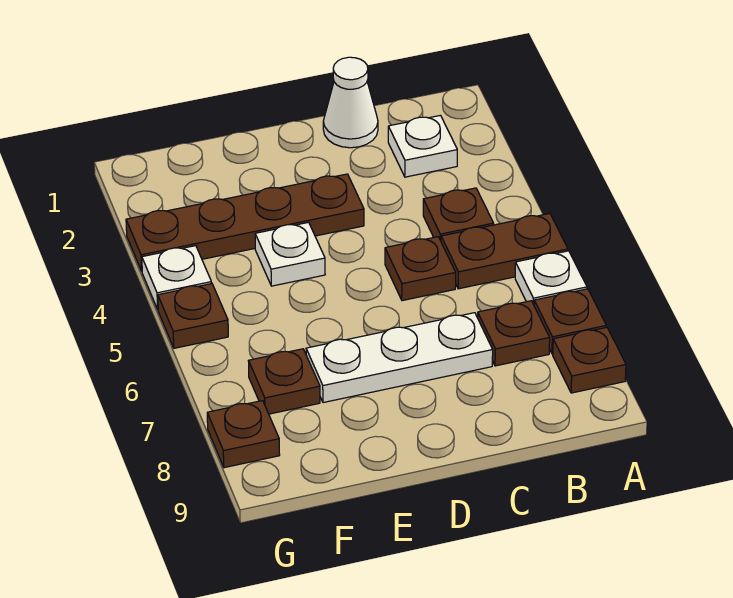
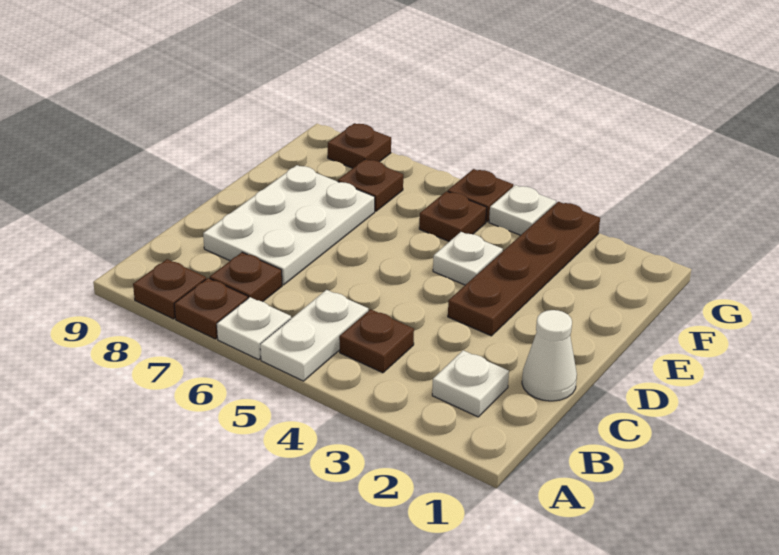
brown plate A5:B5 level 1 -> white plate A5:B5 level 1
brown plate C5 level 1 -> brown plate F5 level 1
white plate C7:E7 level 1 -> white plate C7:E8 level 1

